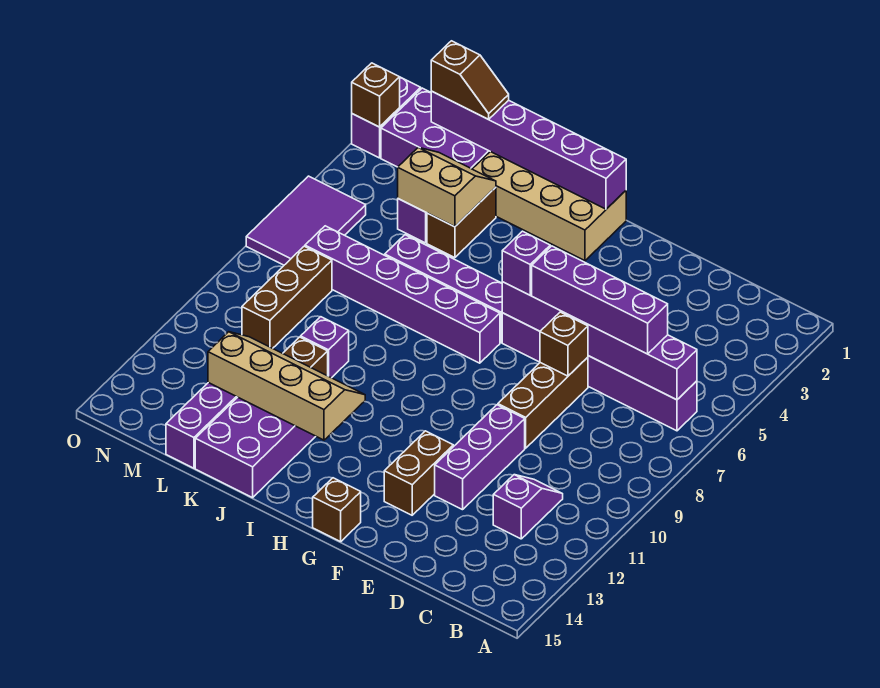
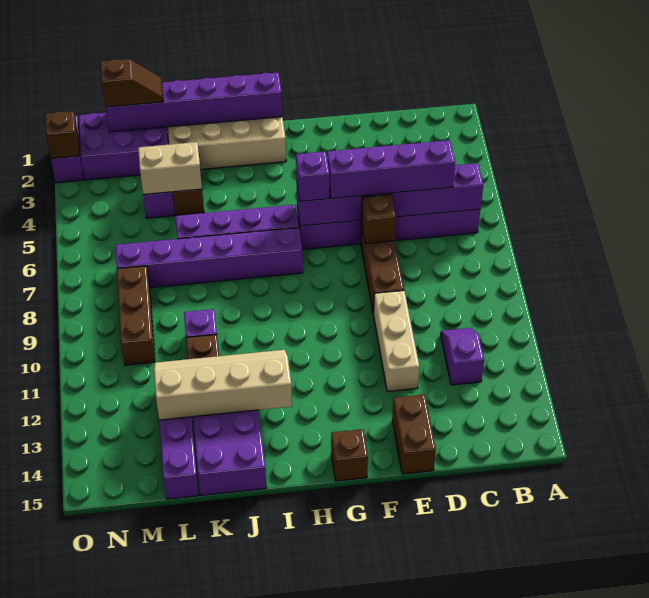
purple brick E10:E12 level 1 -> tan brick E10:E12 level 1
brown brick F12:F13 level 1 -> brown brick E14:E15 level 1
purple tile N5:O7 level 1 -> none

